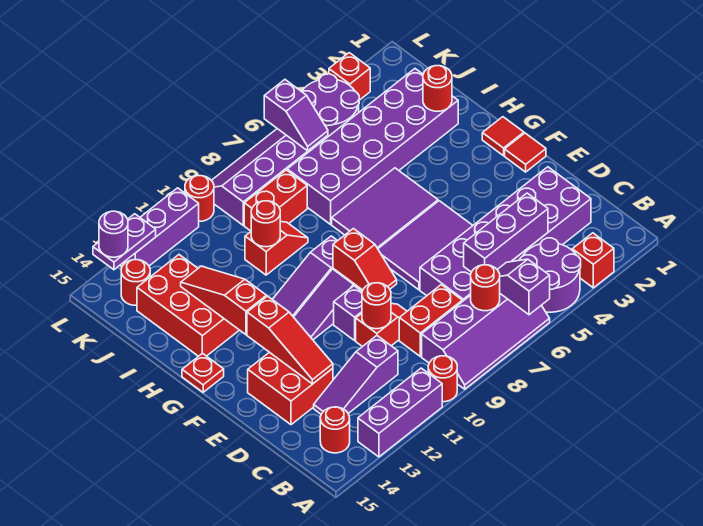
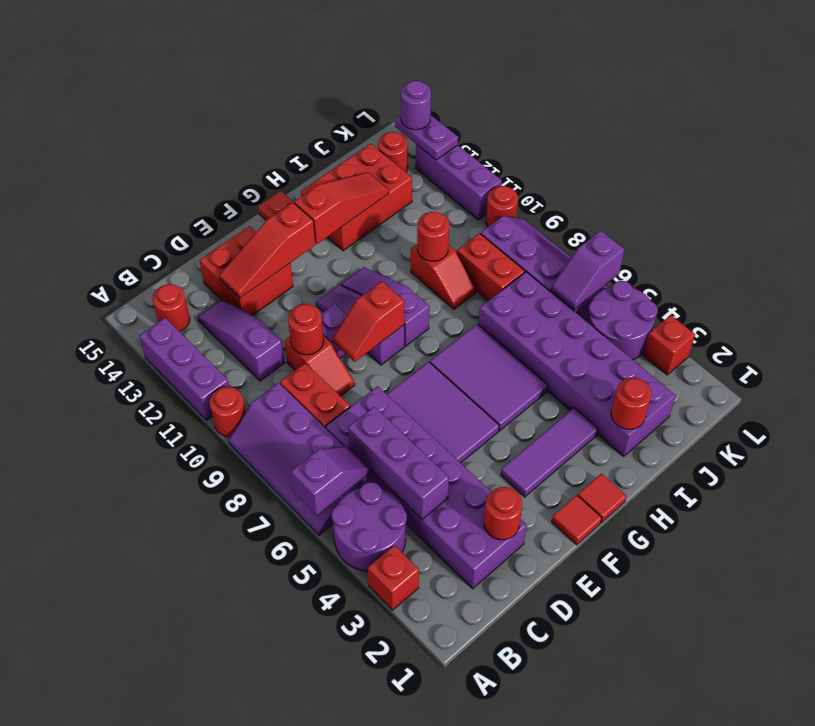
red round brick B7 level 2 -> red round brick D2 level 2
none -> purple tile F3:H3 level 1

